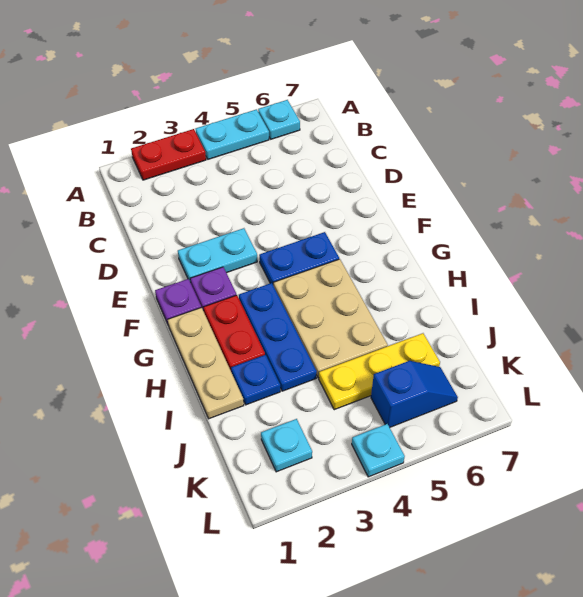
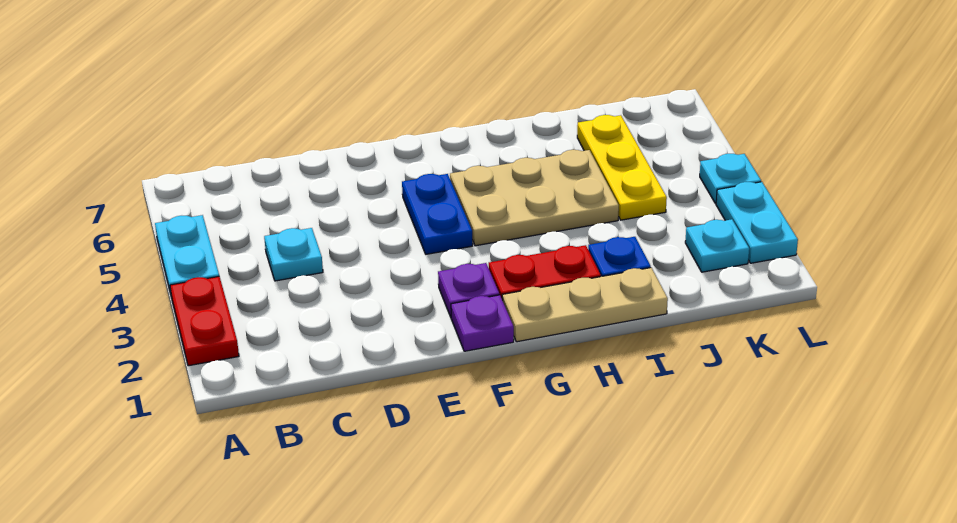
cyan plate A6 level 1 -> cyan plate C4 level 1
cyan plate E2:E3 level 1 -> cyan plate L2:L3 level 1
blue plate G3:I3 level 1 -> none
blue slope K5:K6 level 1 top 5 -> none

